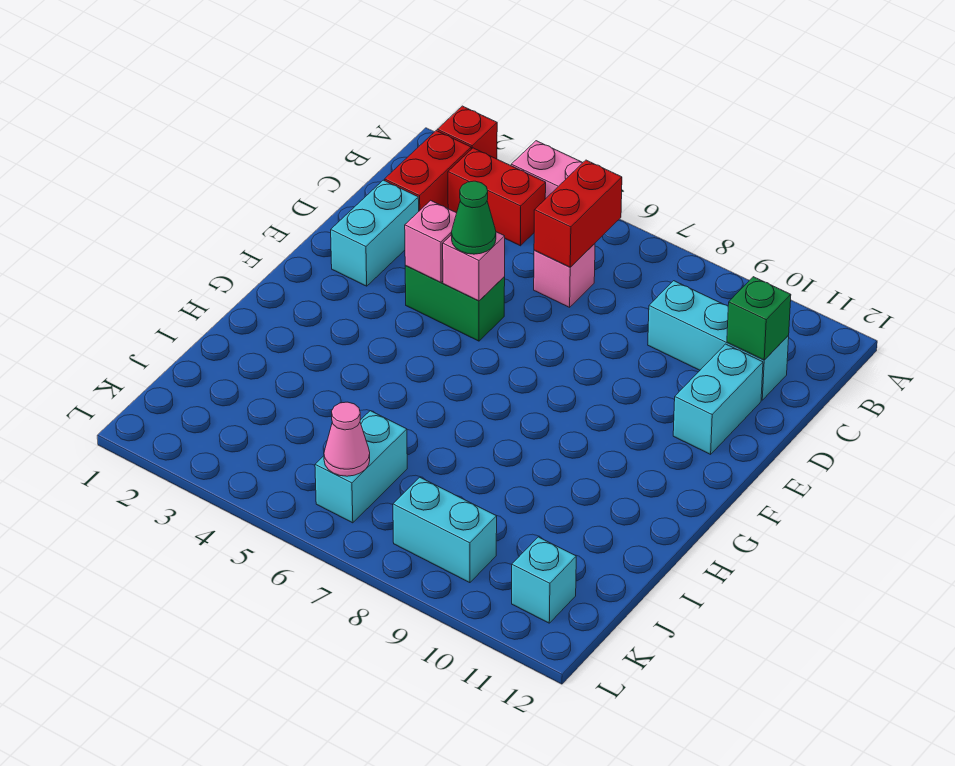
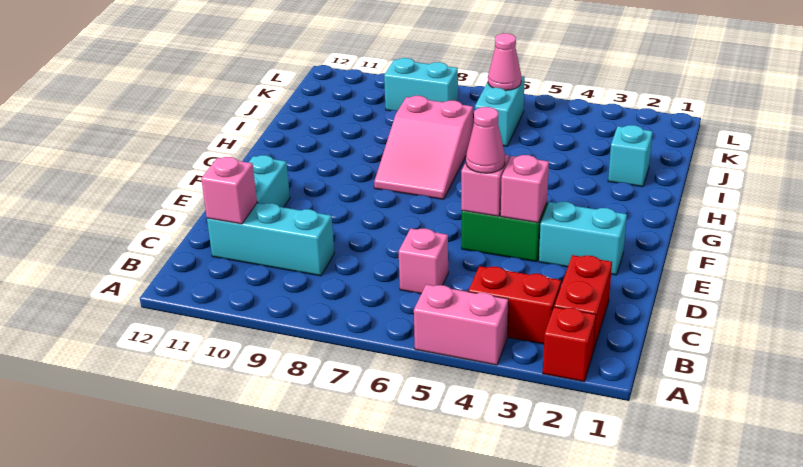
red brick B6:C6 level 2 -> none
green brick C11 level 2 -> pink brick C11 level 2
cyan brick D2:E2 level 1 -> cyan brick E2:E3 level 1
green cone E5 level 3 -> pink cone E5 level 3
none -> pink slope G7:I8 level 1 top I
cyan brick K11 level 1 -> cyan brick I2 level 1

